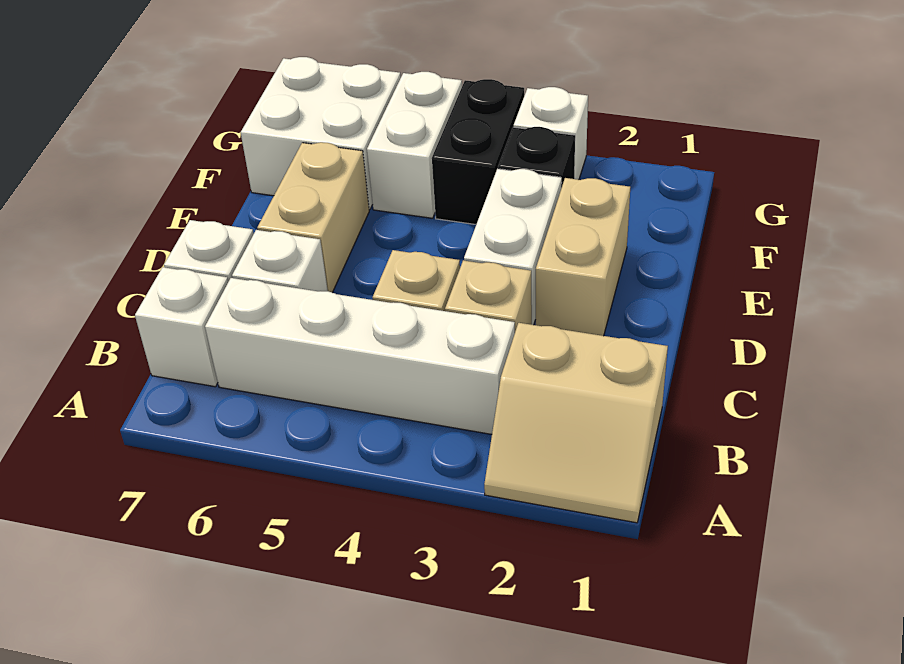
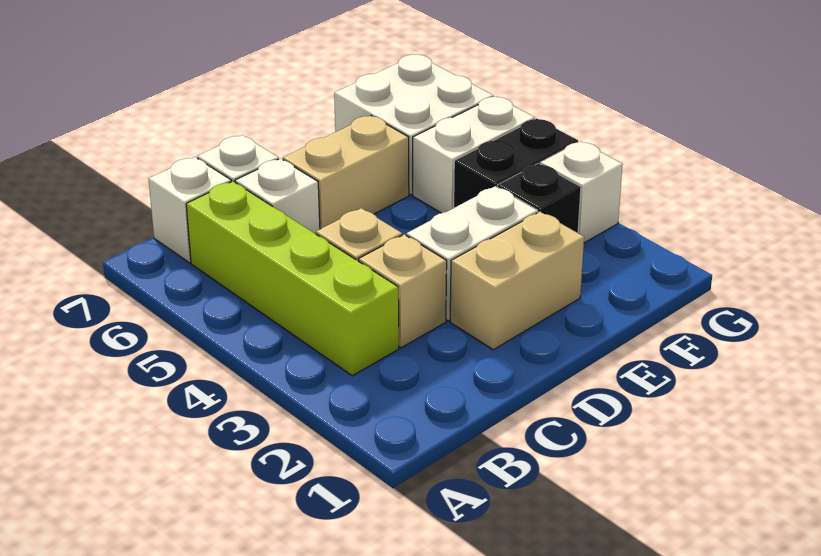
tan slope A1:B2 level 1 top B -> none
white brick B3:B6 level 1 -> lime brick B3:B6 level 1

